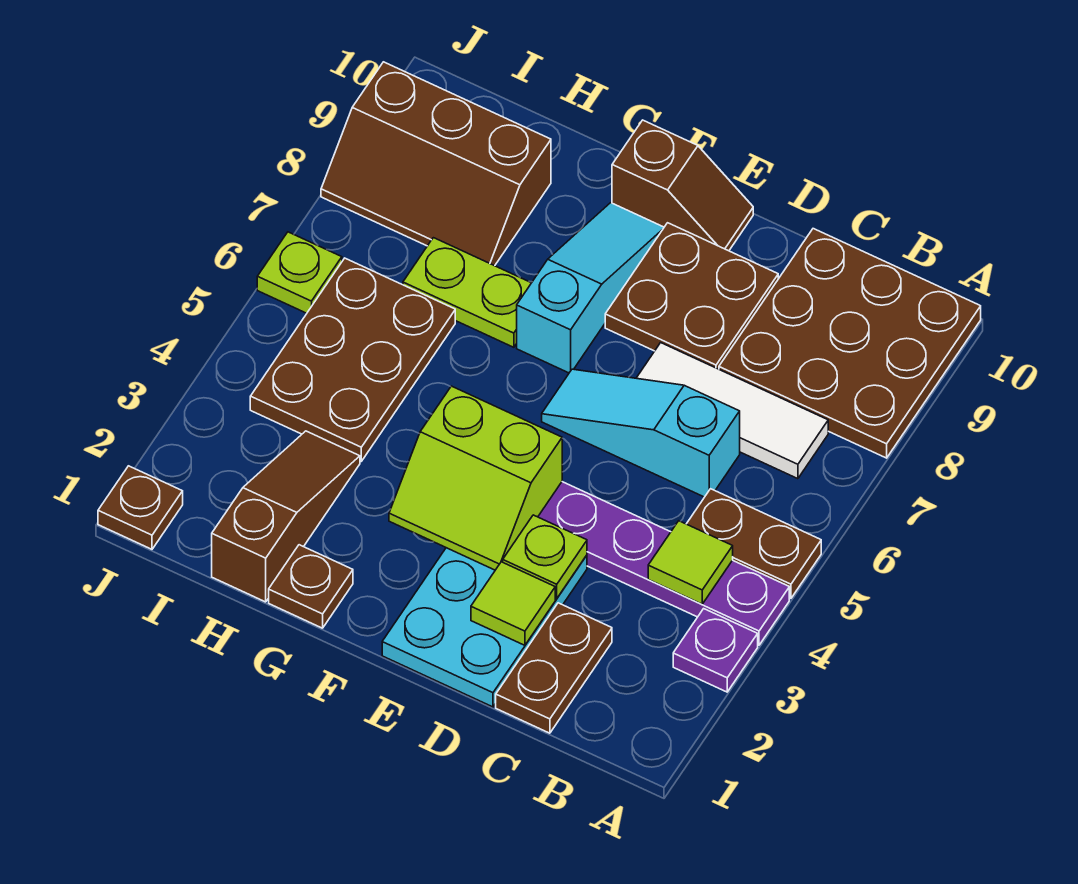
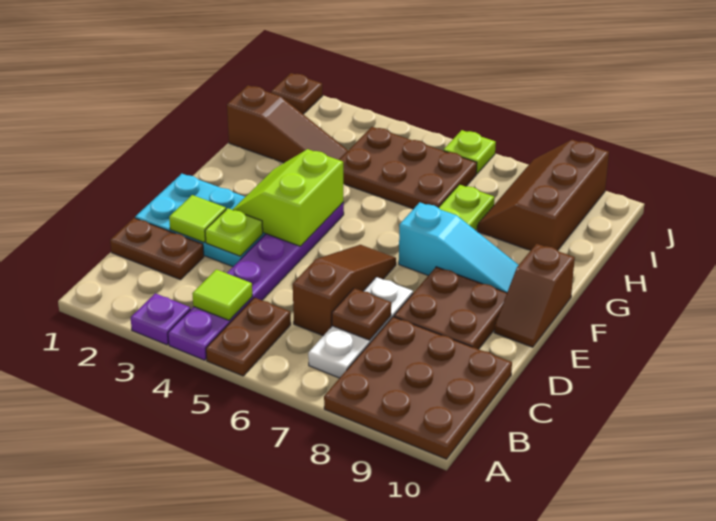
white tile B7:D7 level 1 -> white plate B7:D7 level 1
cyan slope C6:E6 level 1 top C -> brown slope C6:E6 level 1 top C
brown plate G1 level 1 -> brown plate C7 level 2

